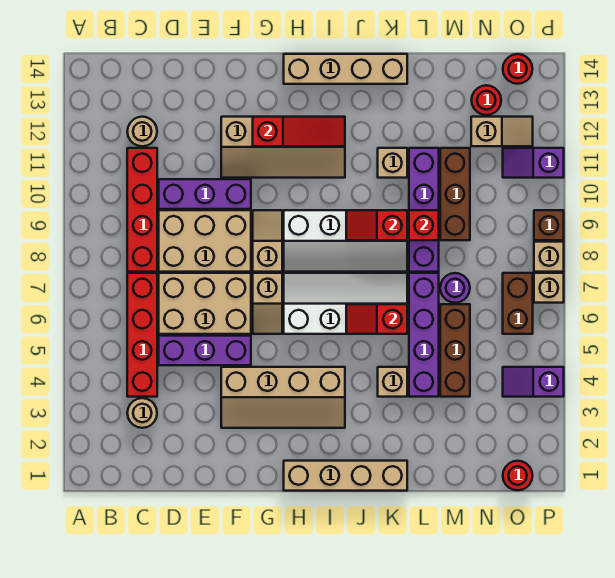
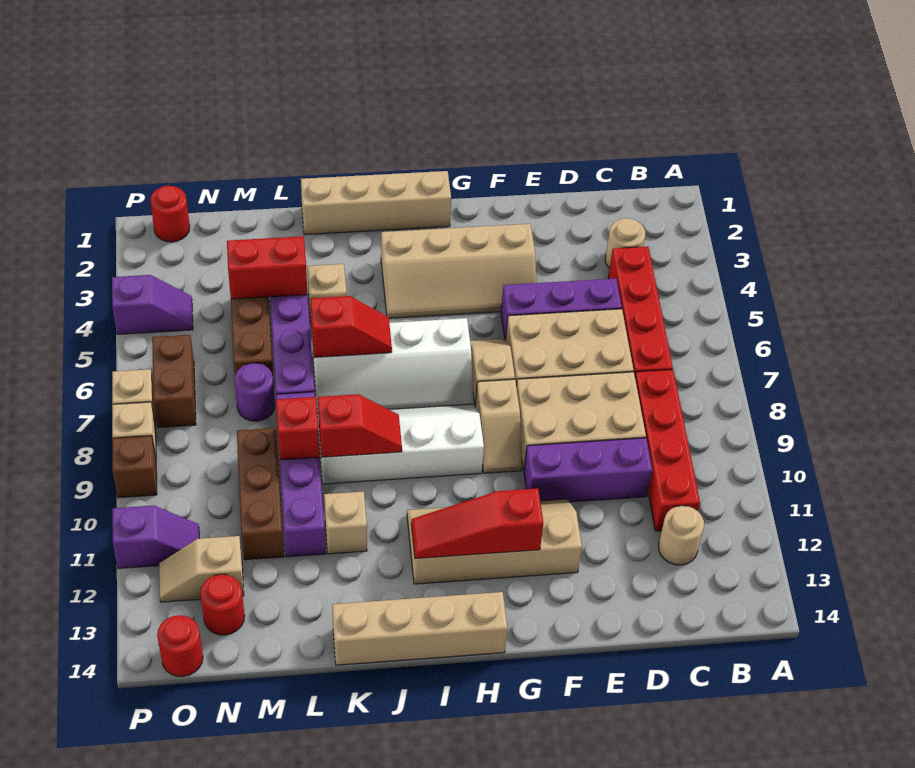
tan slope F3:I4 level 1 top 4 -> tan slope F3:I4 level 1 top 3
none -> red brick L4:M4 level 2

